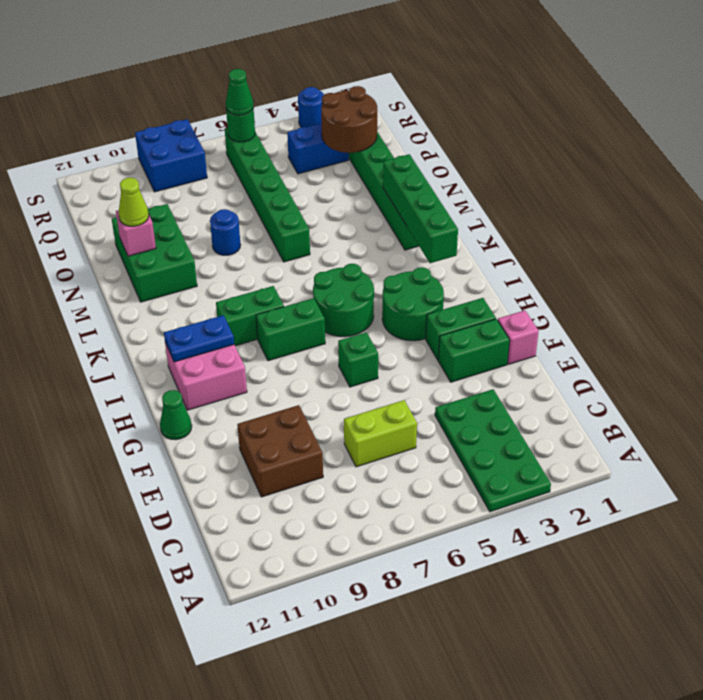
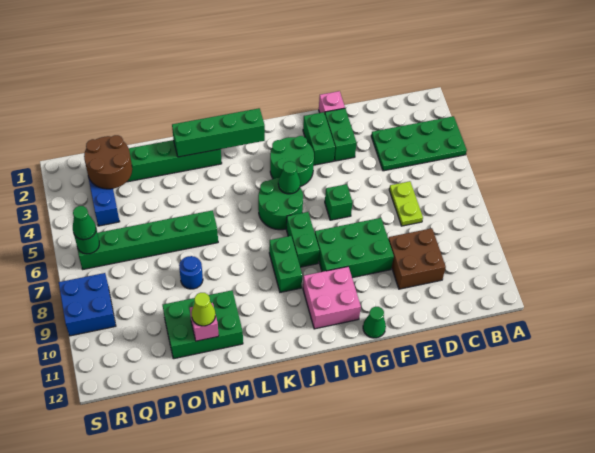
lime brick D6:D7 level 1 -> lime plate D6:D7 level 1
none -> green brick F8:H9 level 1
none -> green cone I5 level 2
blue plate I10:I11 level 2 -> none
blue round brick S3 level 1 -> none

